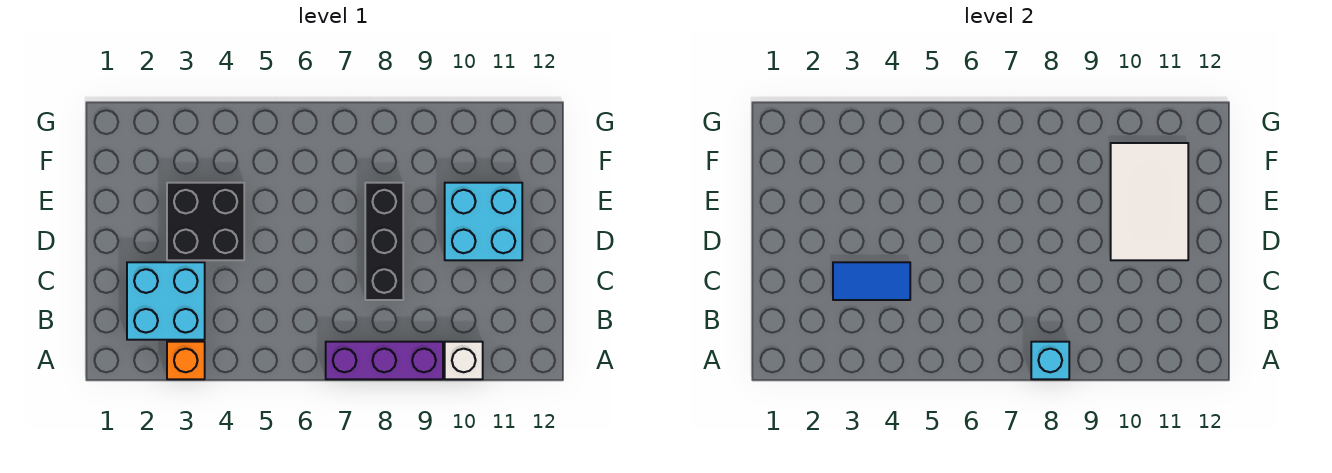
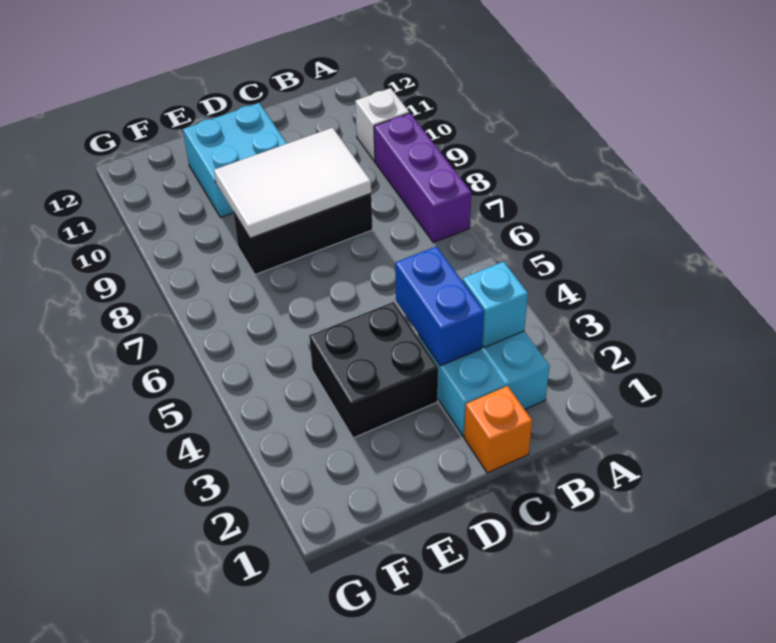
orange brick A3 level 1 -> orange brick C1 level 1
cyan brick A8 level 2 -> cyan brick B3 level 2
blue tile C3:C4 level 2 -> blue brick C3:C4 level 2
white tile D10:F11 level 2 -> white tile C8:E9 level 2

